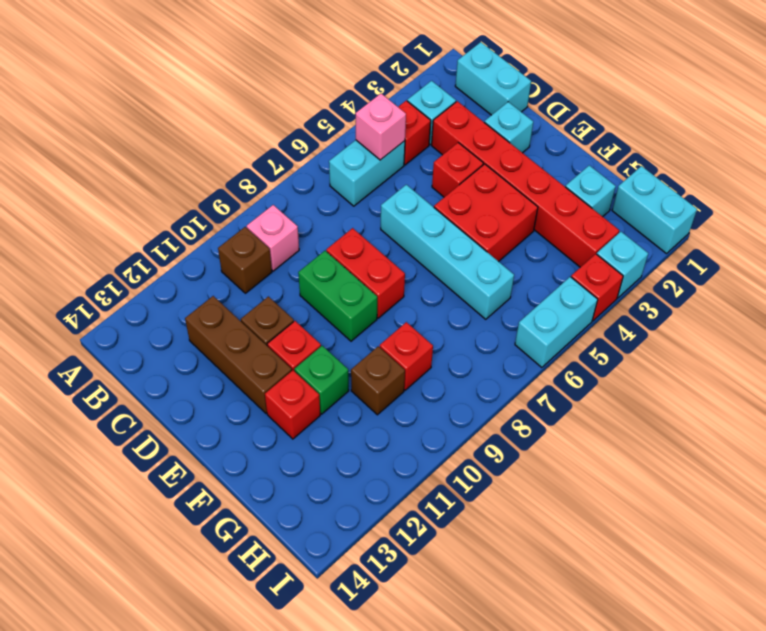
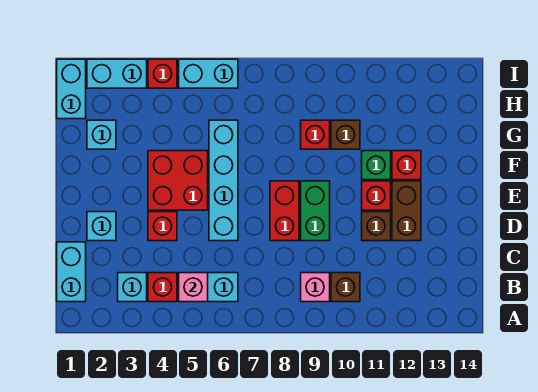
red brick C3:H3 level 1 -> none
brown brick C12:E12 level 1 -> brown brick D12:E12 level 1
cyan brick I3 level 1 -> cyan brick I2:I3 level 1

